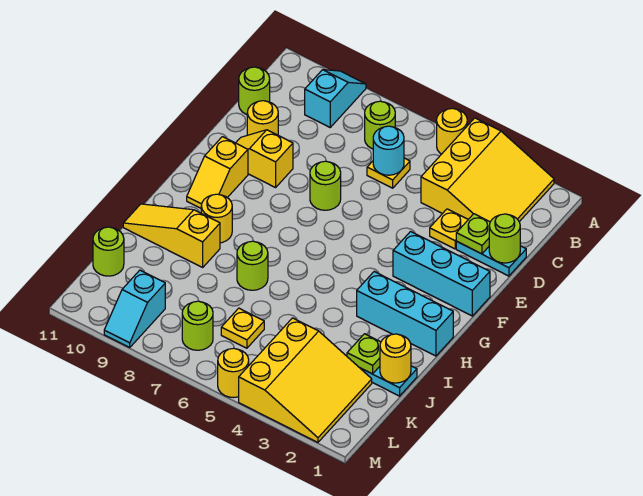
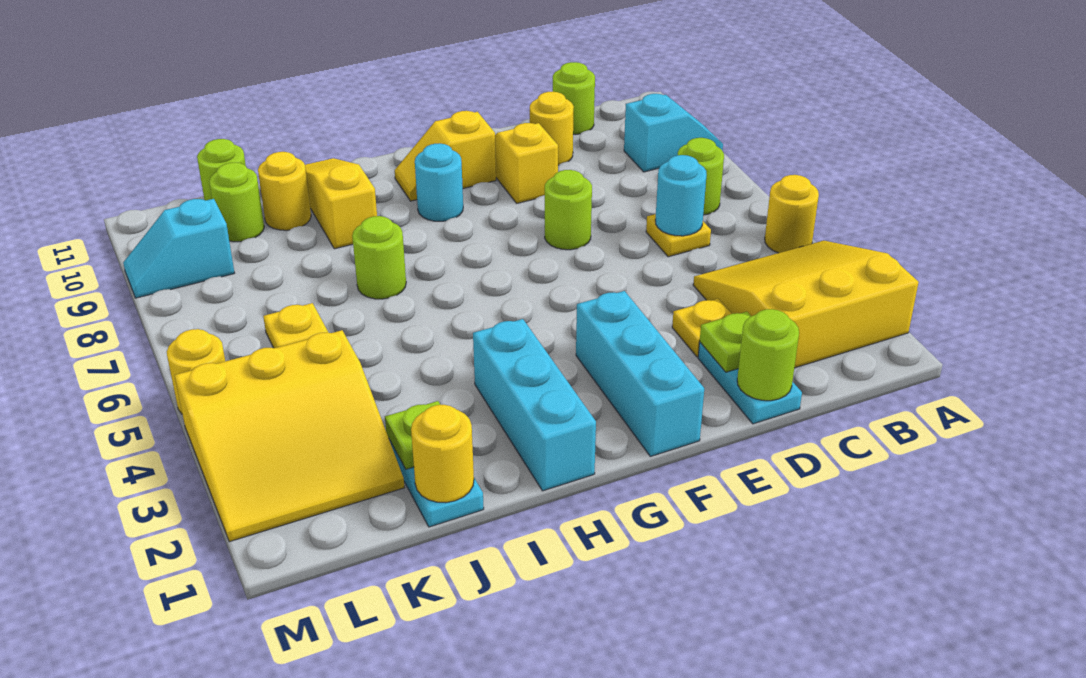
yellow slope A2:C4 level 1 top 4 -> yellow slope A2:C4 level 1 top 2
none -> cyan round brick G9 level 1
yellow round brick H9 level 1 -> yellow round brick J10 level 1
lime round brick L7 level 1 -> lime round brick K10 level 1

